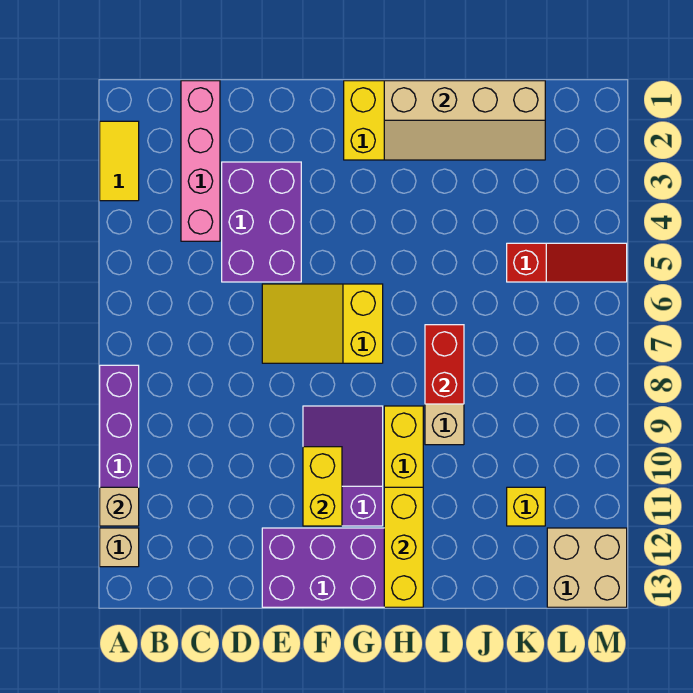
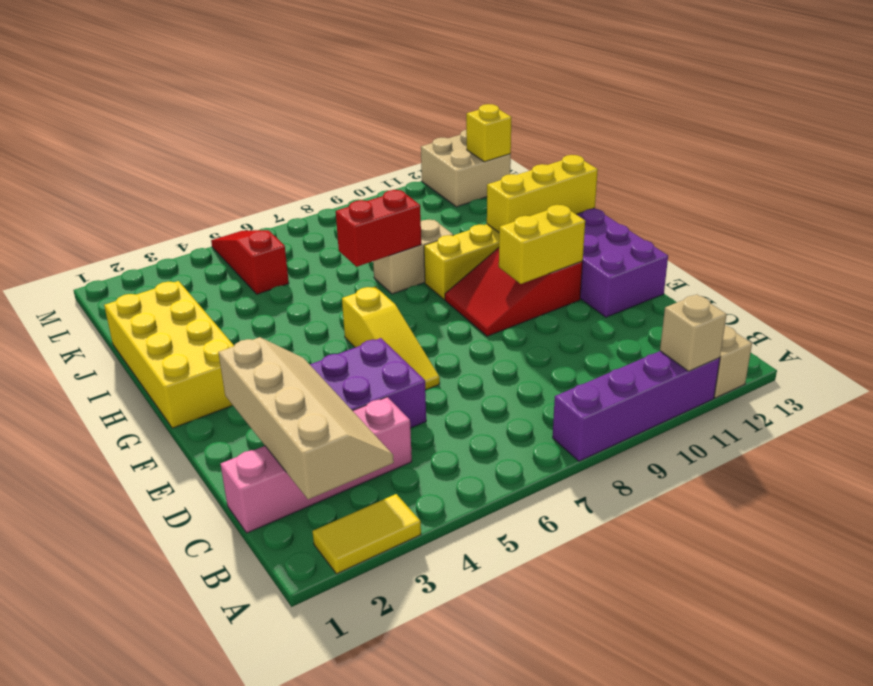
yellow slope E6:G7 level 1 top G -> yellow slope E6:G6 level 1 top G
purple slope F9:G11 level 1 top 11 -> red slope F9:G11 level 1 top 11
tan slope H1:K2 level 2 top 1 -> tan slope B2:E3 level 2 top 2
yellow brick K11 level 1 -> yellow brick L13 level 2

